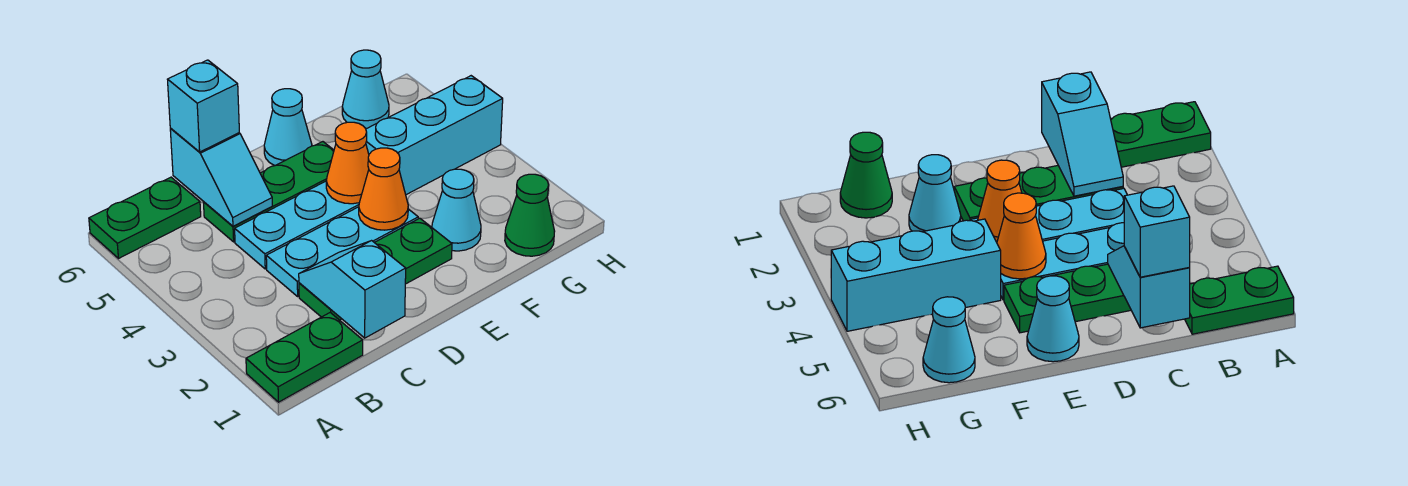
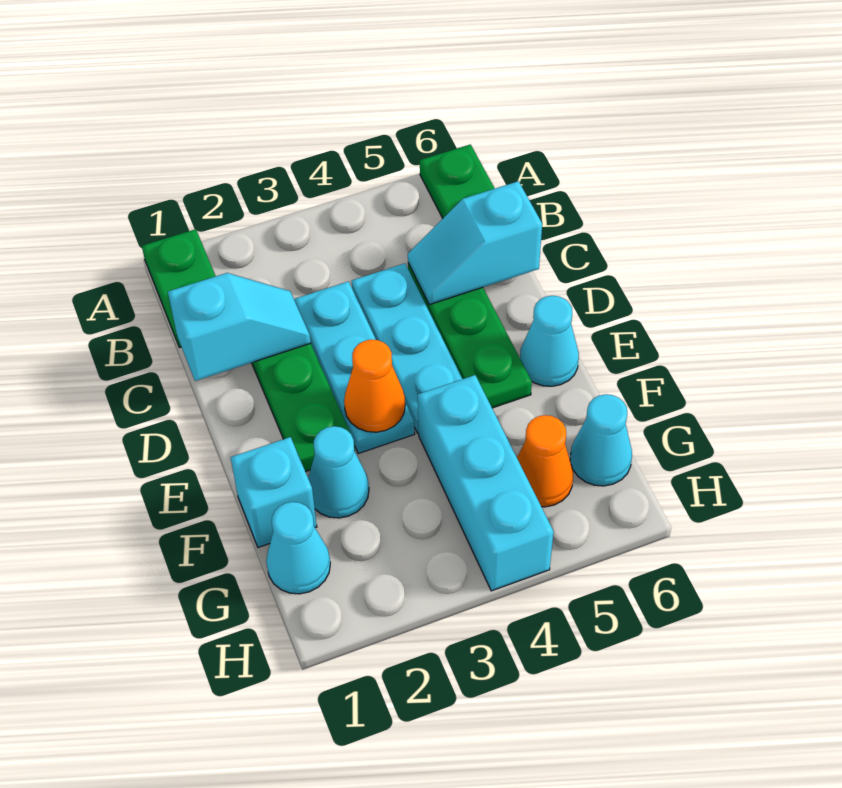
cyan brick C6 level 3 -> cyan brick F1 level 1
orange cone E4 level 2 -> orange cone G5 level 1
green cone G1 level 1 -> cyan cone G1 level 1

